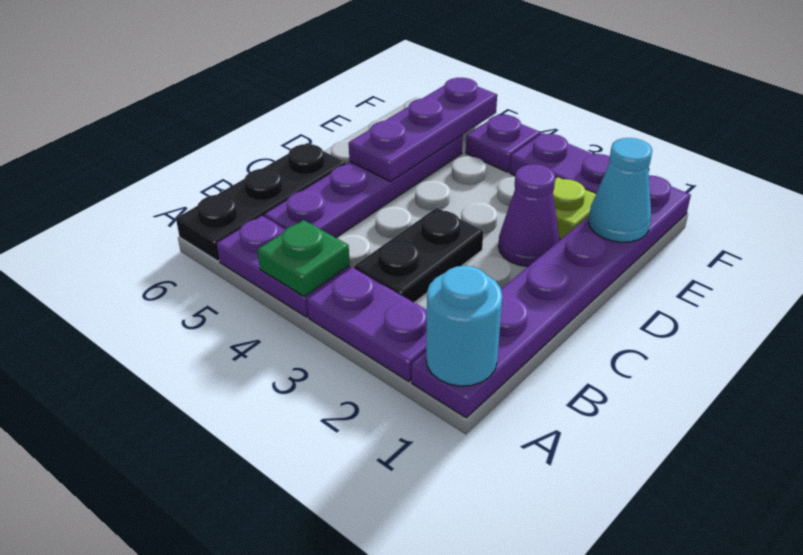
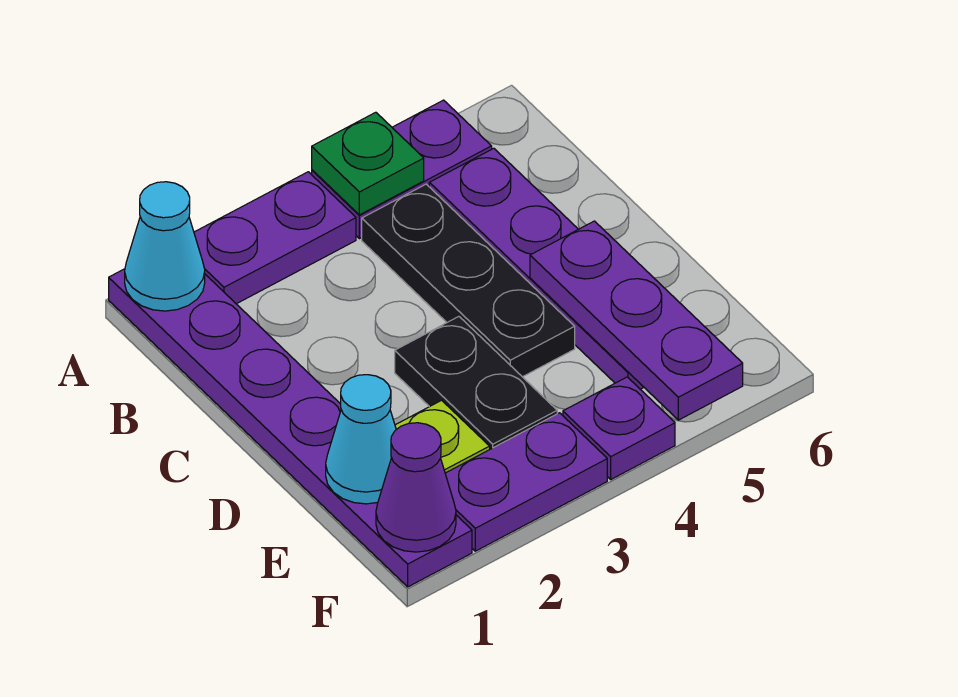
cyan round brick A1 level 2 -> cyan cone A1 level 2
black plate A6:C6 level 1 -> black plate B4:D4 level 1
black plate B3:C3 level 1 -> black plate D3:E3 level 1
purple cone D2 level 1 -> purple cone F1 level 2

